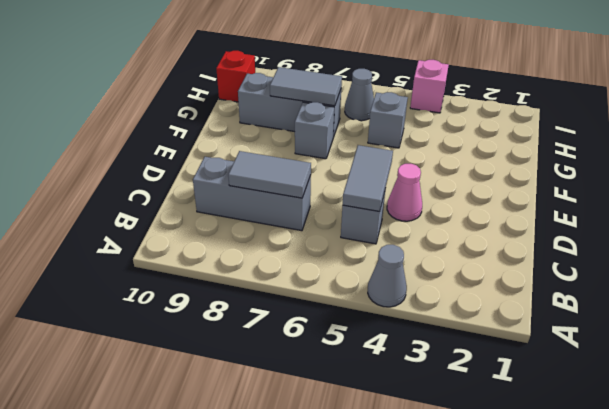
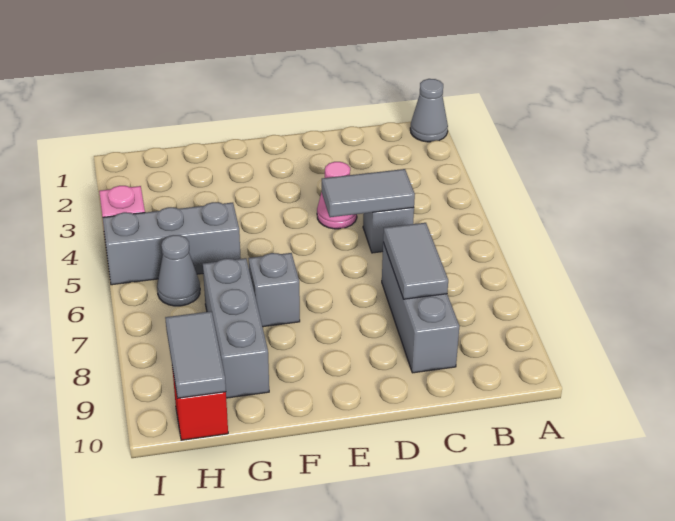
grey cone A4 level 1 -> grey cone A1 level 1
grey brick G5 level 1 -> grey brick G5:I5 level 1
grey tile G7:G8 level 2 -> grey tile H9:H10 level 2

